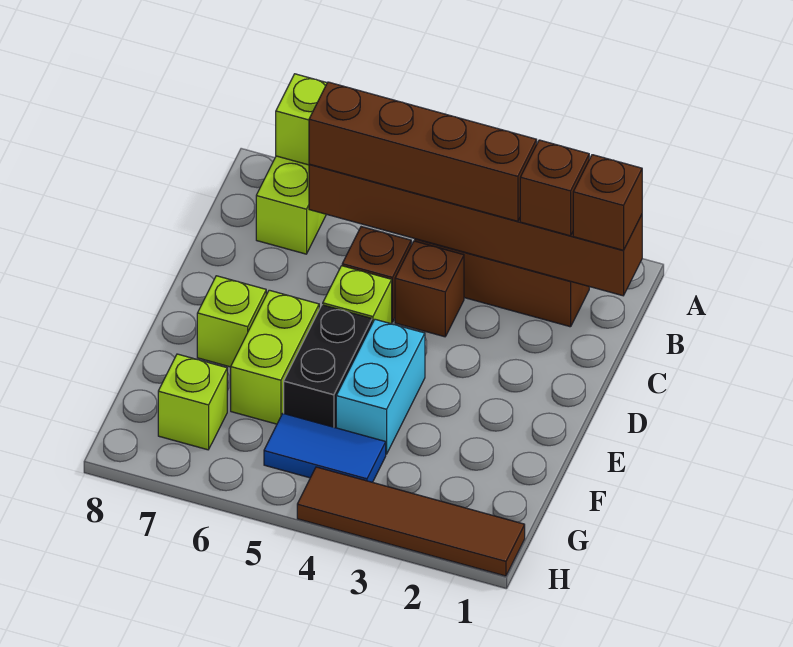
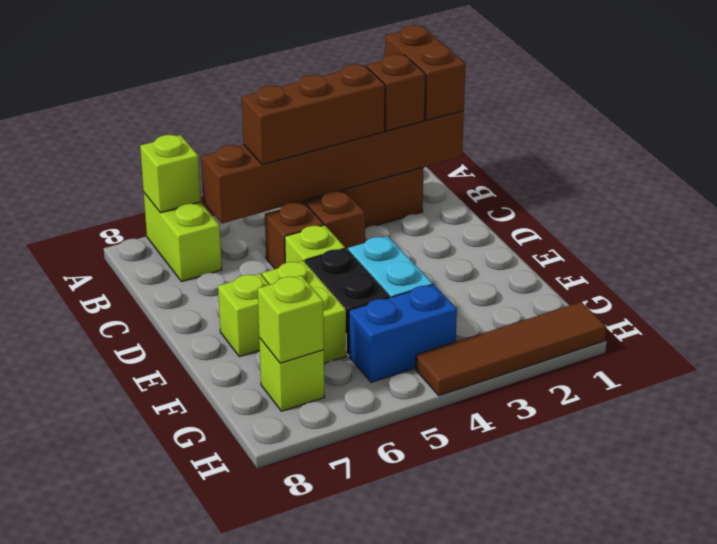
brown brick B1 level 3 -> brown brick A1:B1 level 3
brown brick B3:B6 level 3 -> brown brick B3:B5 level 3
blue tile G4:G5 level 1 -> blue brick G4:G5 level 1
none -> lime brick G7 level 2

